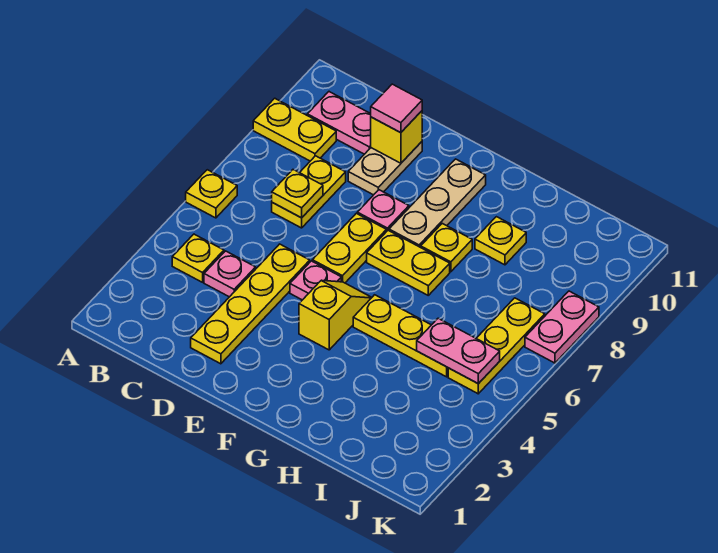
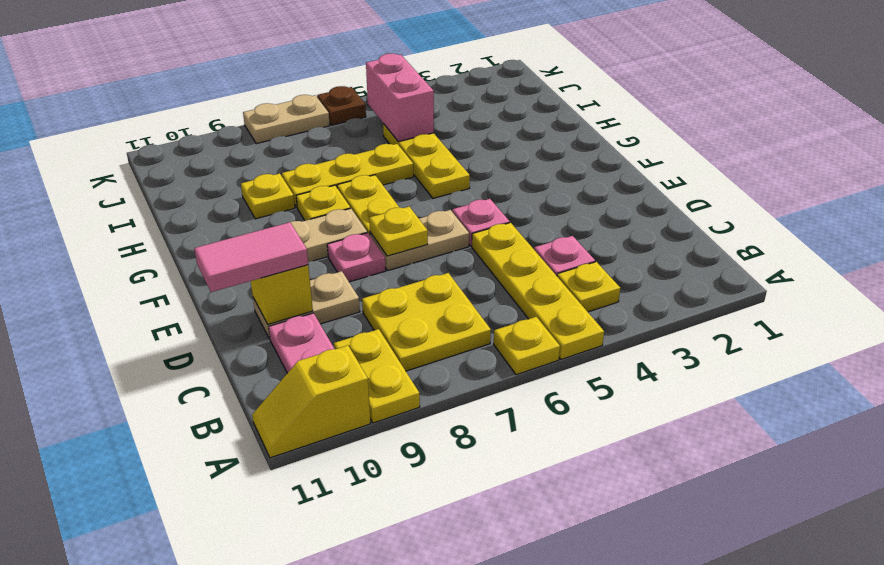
yellow plate C7:C8 level 1 -> yellow plate B7:C8 level 1
yellow plate C7 level 2 -> yellow plate E7 level 2
yellow plate D2:D5 level 1 -> yellow plate A5:D5 level 1
pink tile D10 level 3 -> pink tile D10:D11 level 3
yellow plate E6:E7 level 1 -> tan plate E6:E7 level 1
yellow slope F4:F5 level 1 top 4 -> yellow slope A10:A11 level 1 top 10
pink plate I5:J5 level 2 -> pink brick I5:J5 level 2
yellow plate J5:J7 level 1 -> yellow plate H6:H8 level 1
none -> brown plate K6 level 1
pink plate K7:K8 level 1 -> tan plate K7:K8 level 1

